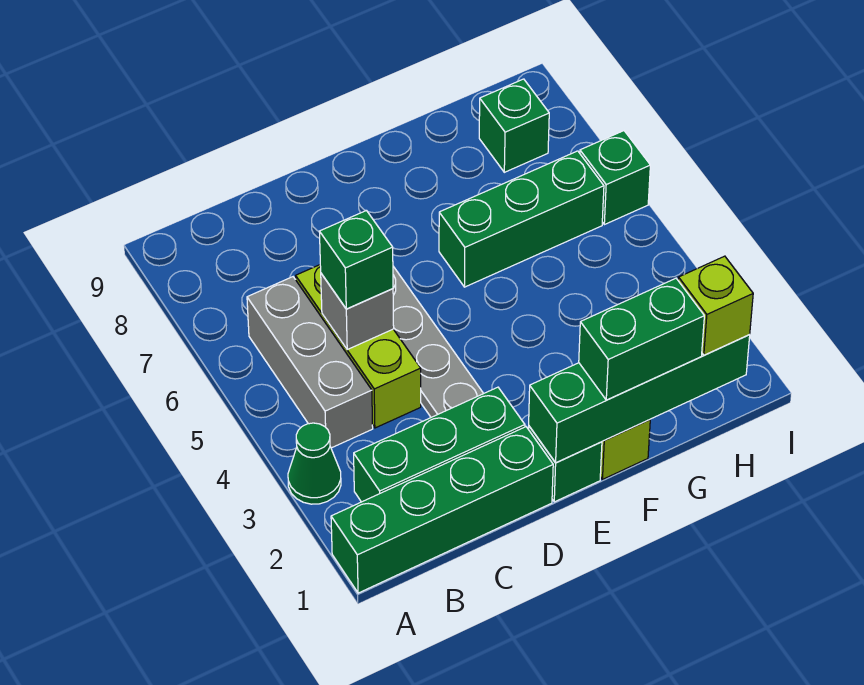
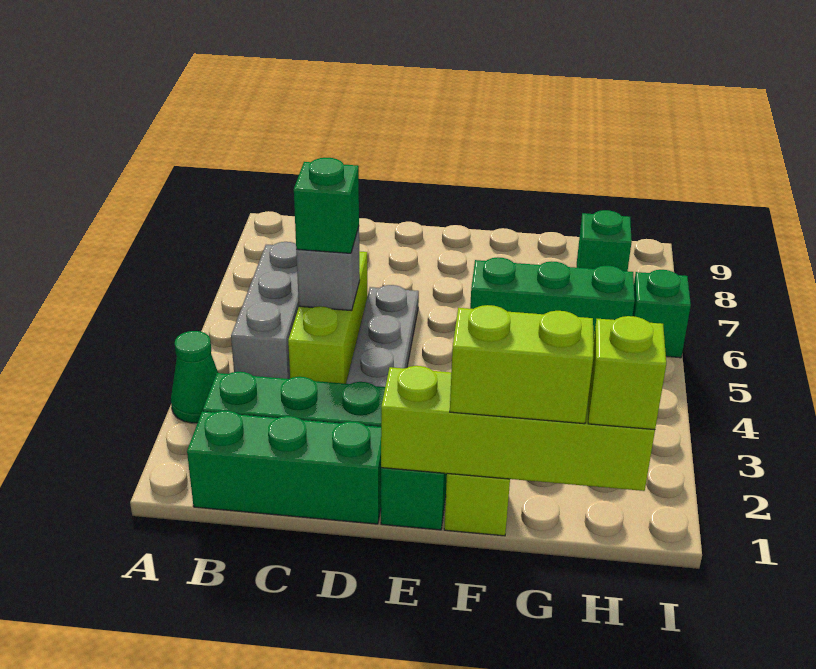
green brick A1:D1 level 1 -> green brick B1:D1 level 1
green brick E1:H1 level 2 -> lime brick E1:H1 level 2
green brick F1:G1 level 3 -> lime brick F1:G1 level 3

